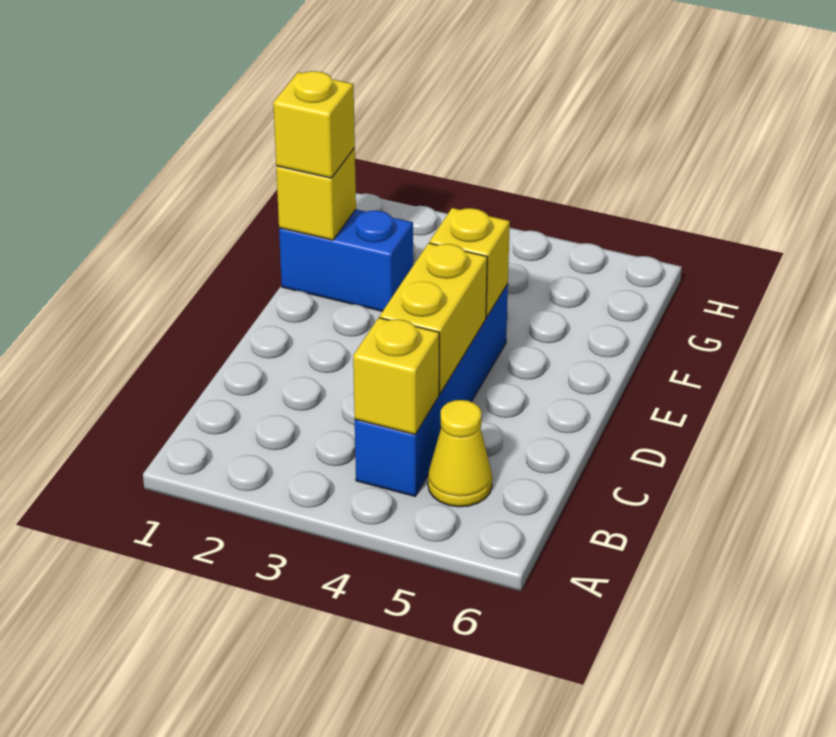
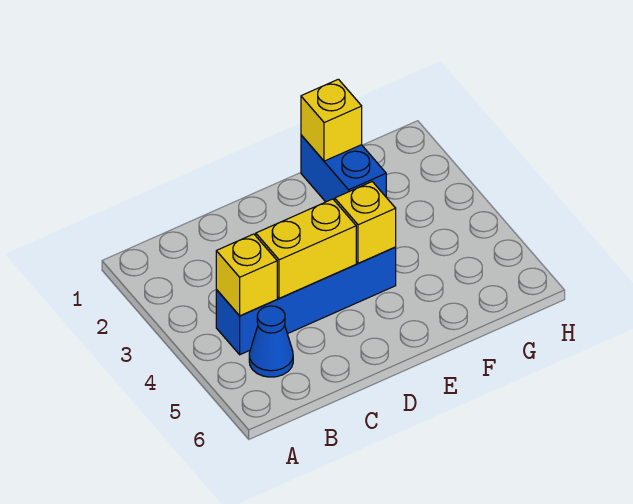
yellow cone B5 level 1 -> blue cone B5 level 1
yellow brick F1 level 3 -> none

